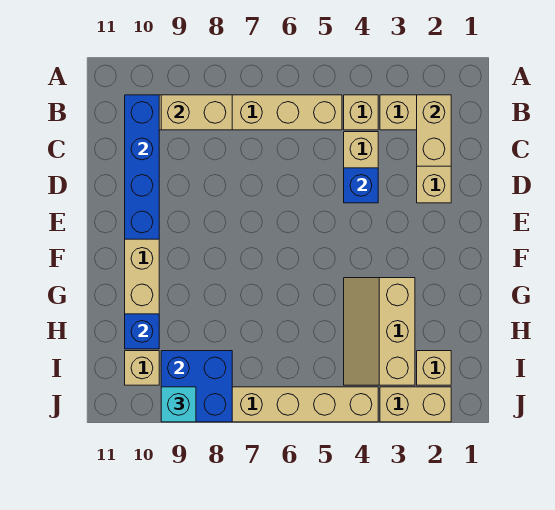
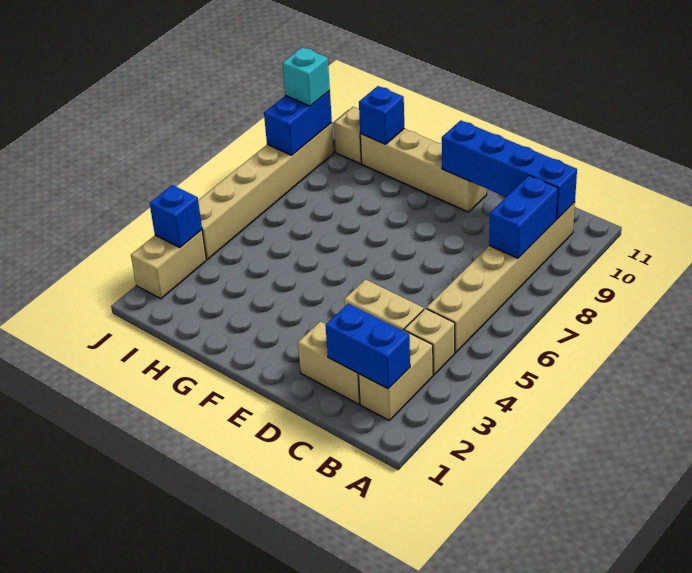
tan brick B2:C2 level 2 -> blue brick B2:C2 level 2
tan brick B8:B9 level 2 -> blue brick B8:B9 level 2
blue brick D4 level 2 -> blue brick J3 level 2
tan slope G3:I4 level 1 top 3 -> none
tan brick I2 level 1 -> none
blue brick I8:J9 level 2 -> blue brick J8:J9 level 2

